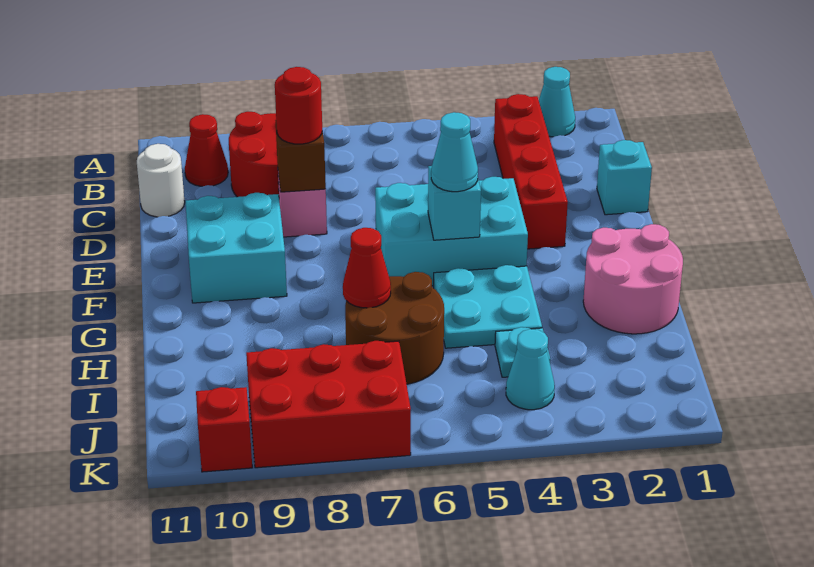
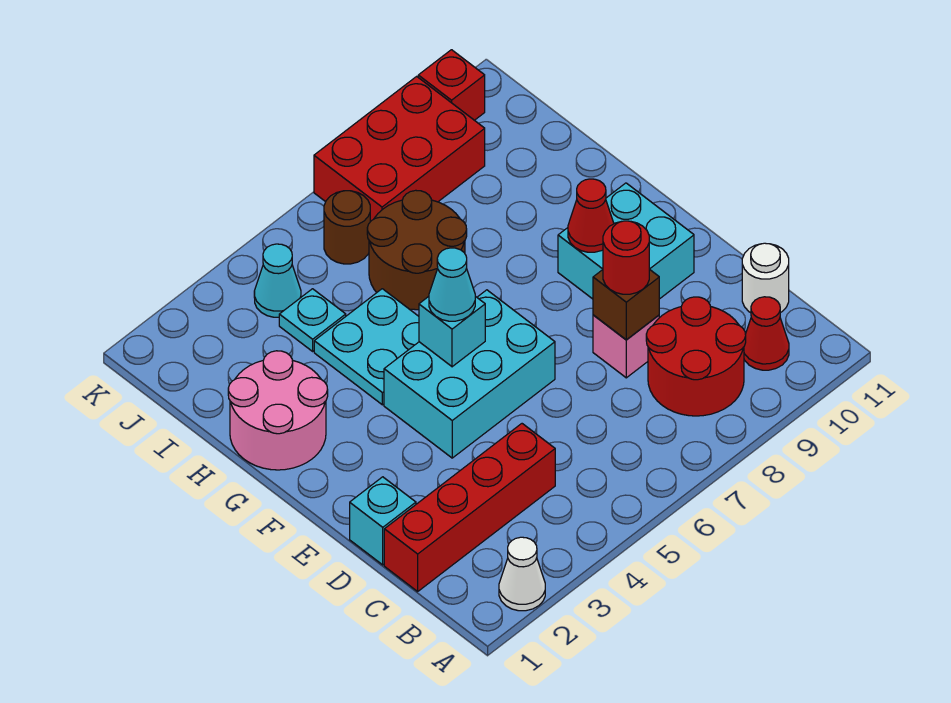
cyan cone A2 level 1 -> white cone A2 level 1
red brick B3:E3 level 1 -> red brick C1:C4 level 1
red cone H7 level 2 -> red cone F9 level 2
none -> brown round brick J6 level 1

